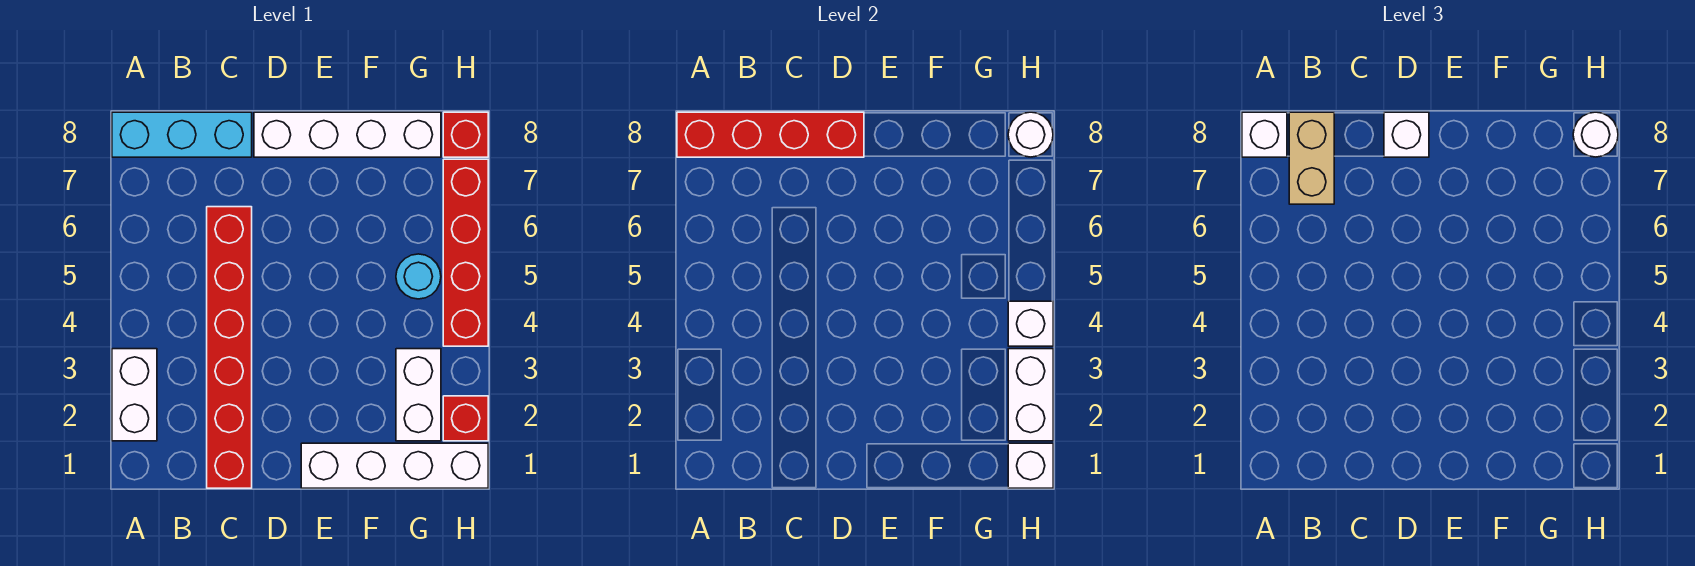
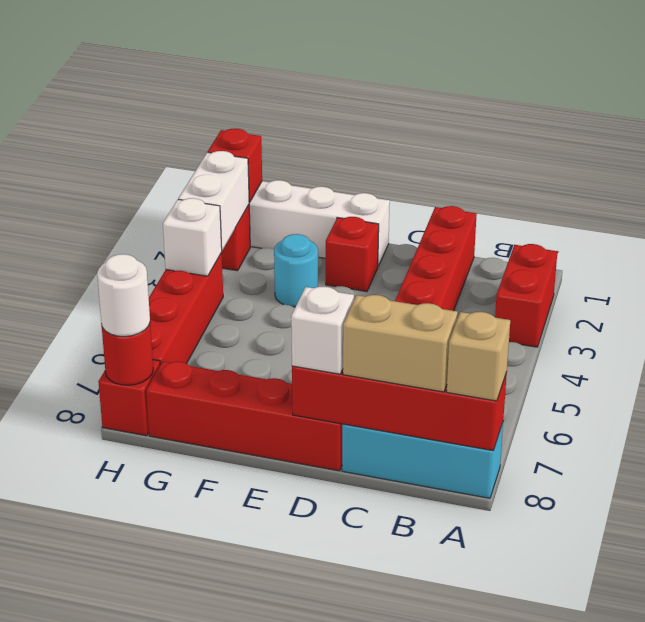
white brick A2:A3 level 1 -> red brick A2:A3 level 1
white brick A8 level 3 -> tan brick A8 level 3
tan brick B7:B8 level 3 -> tan brick B8:C8 level 3
white brick D8:G8 level 1 -> red brick D8:G8 level 1
none -> red brick E2 level 1
white brick G2:G3 level 1 -> none
cyan round brick G5 level 1 -> cyan round brick F3 level 1
white brick H1 level 2 -> red brick H1 level 2
white round brick H8 level 2 -> red round brick H8 level 2

